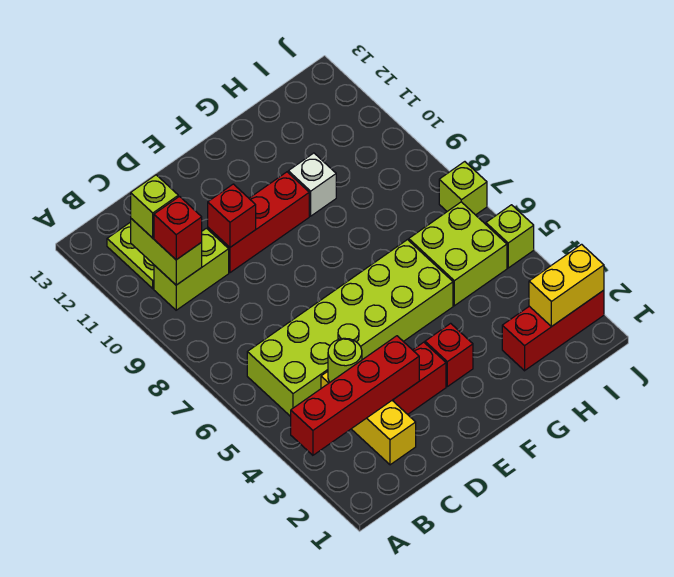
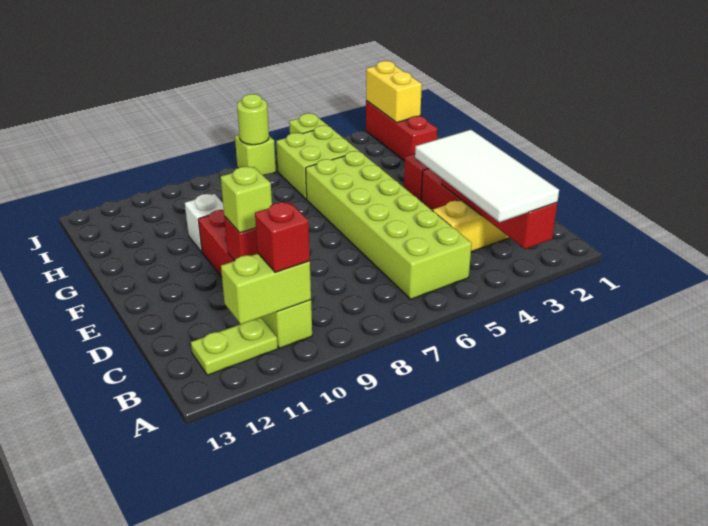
none -> white tile A3:D4 level 3
lime brick B11 level 3 -> lime brick D10 level 3
lime round brick C4 level 2 -> lime round brick J7 level 2

